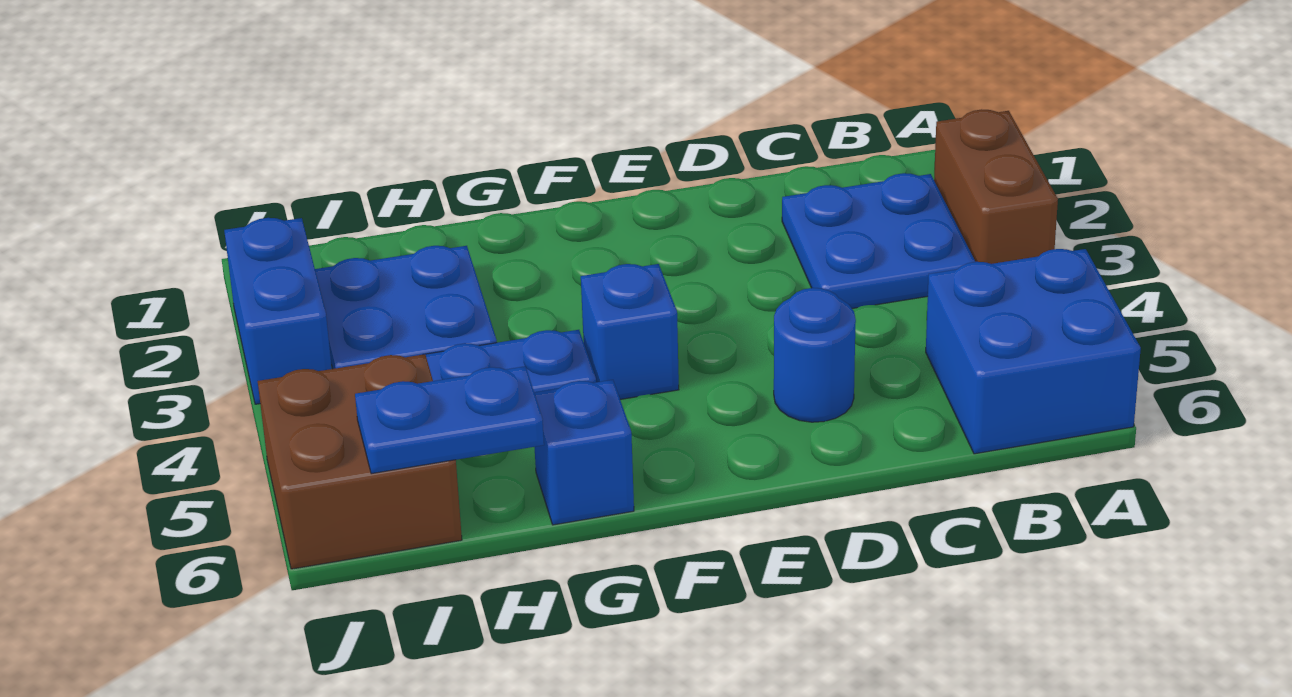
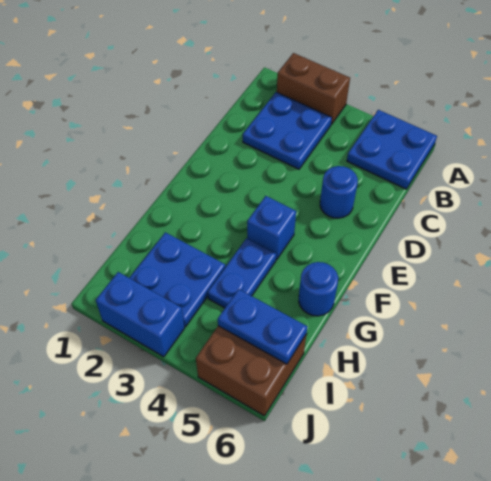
blue brick A5:B6 level 1 -> blue plate A5:B6 level 1
blue brick G6 level 1 -> blue round brick G6 level 1
blue plate H6:I6 level 2 -> blue plate I5:I6 level 2

